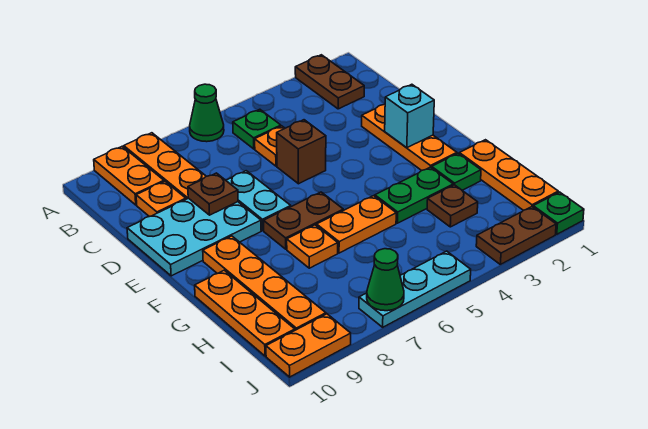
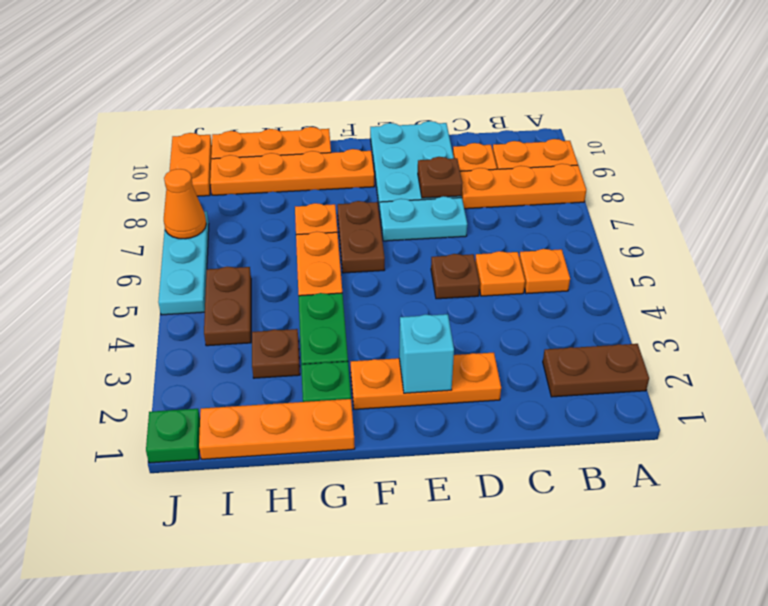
green cone A6 level 1 -> none
green plate B5 level 1 -> orange plate B5 level 1
brown brick D5 level 1 -> brown plate D5 level 1
brown plate J2:J3 level 1 -> brown plate I4:I5 level 1
green cone J7 level 2 -> orange cone J7 level 2

